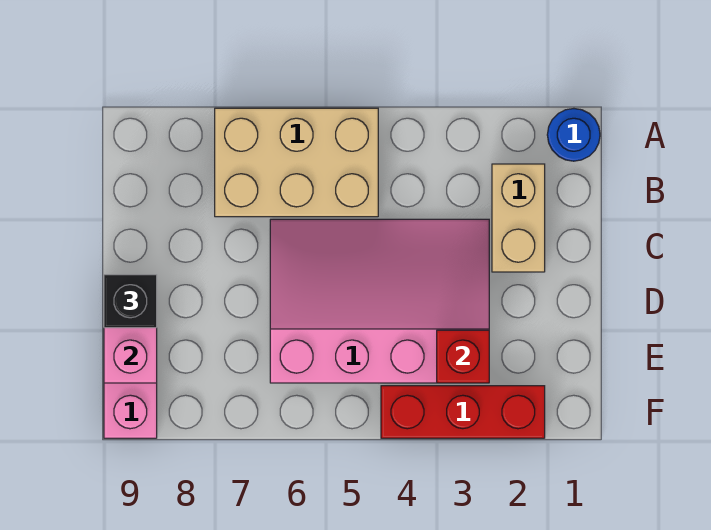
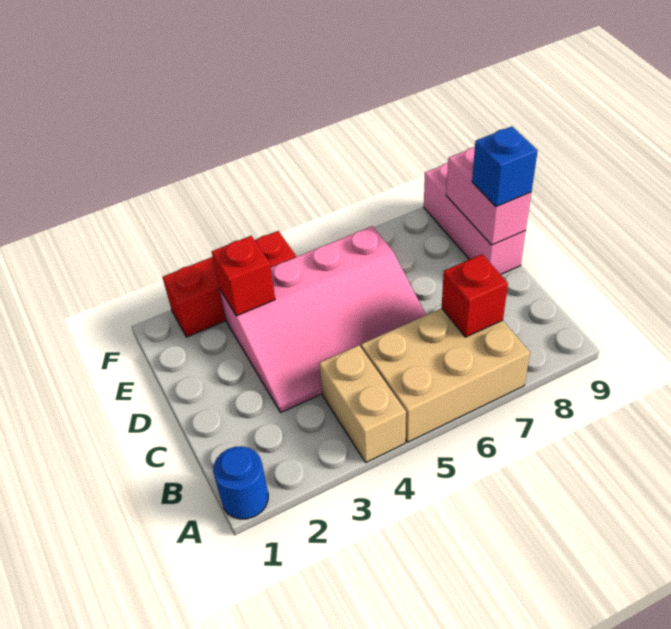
tan brick B2:C2 level 1 -> tan brick A4:B4 level 1
none -> red brick B7 level 2
black brick D9 level 3 -> blue brick D9 level 3

